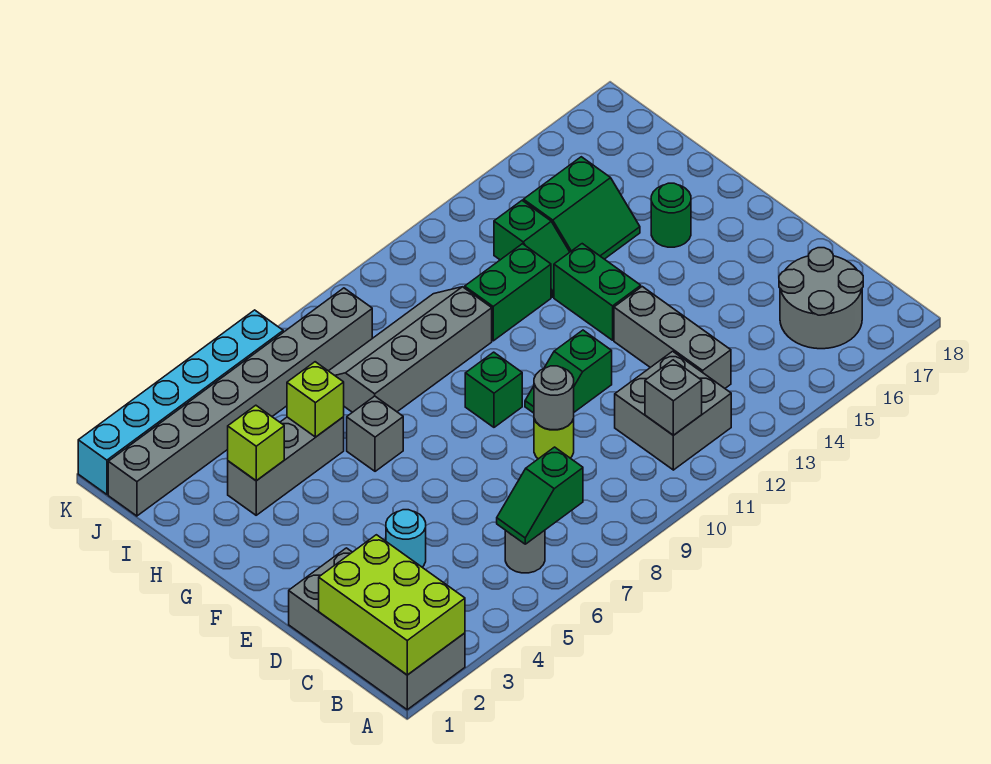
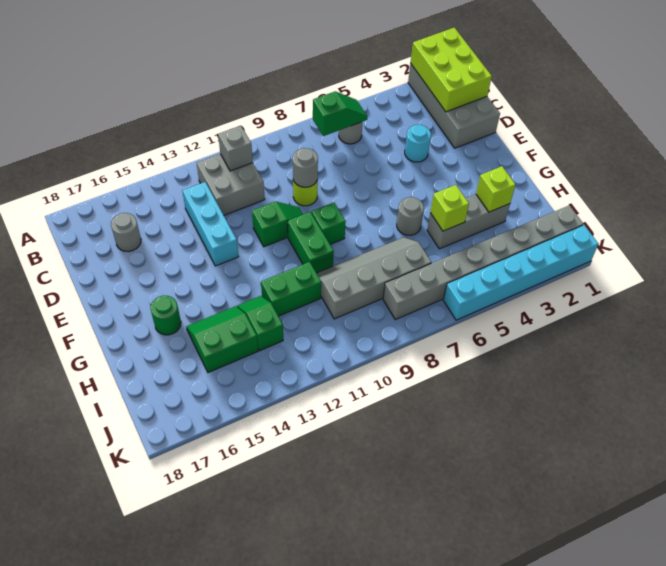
grey round brick B16:C17 level 1 -> grey round brick C16 level 1
grey brick C13:E13 level 1 -> cyan brick C13:E13 level 1
green brick F13:G13 level 1 -> green brick F10:G10 level 1
grey brick G6 level 1 -> grey round brick G6 level 1
grey slope H7:I10 level 1 top H -> grey slope H7:I10 level 1 top I

